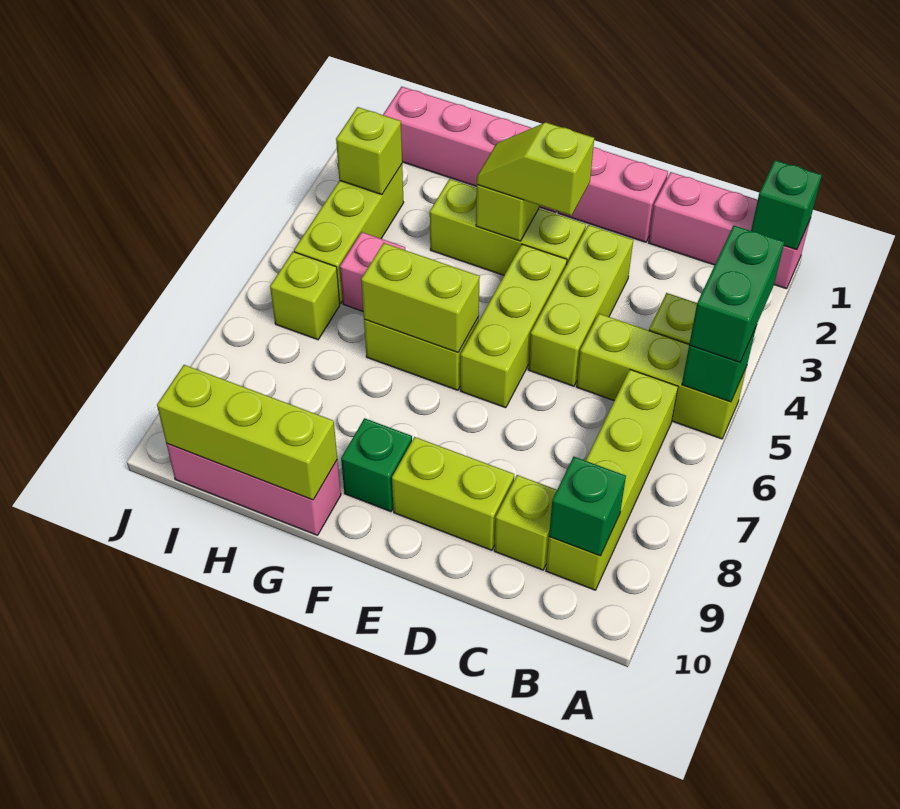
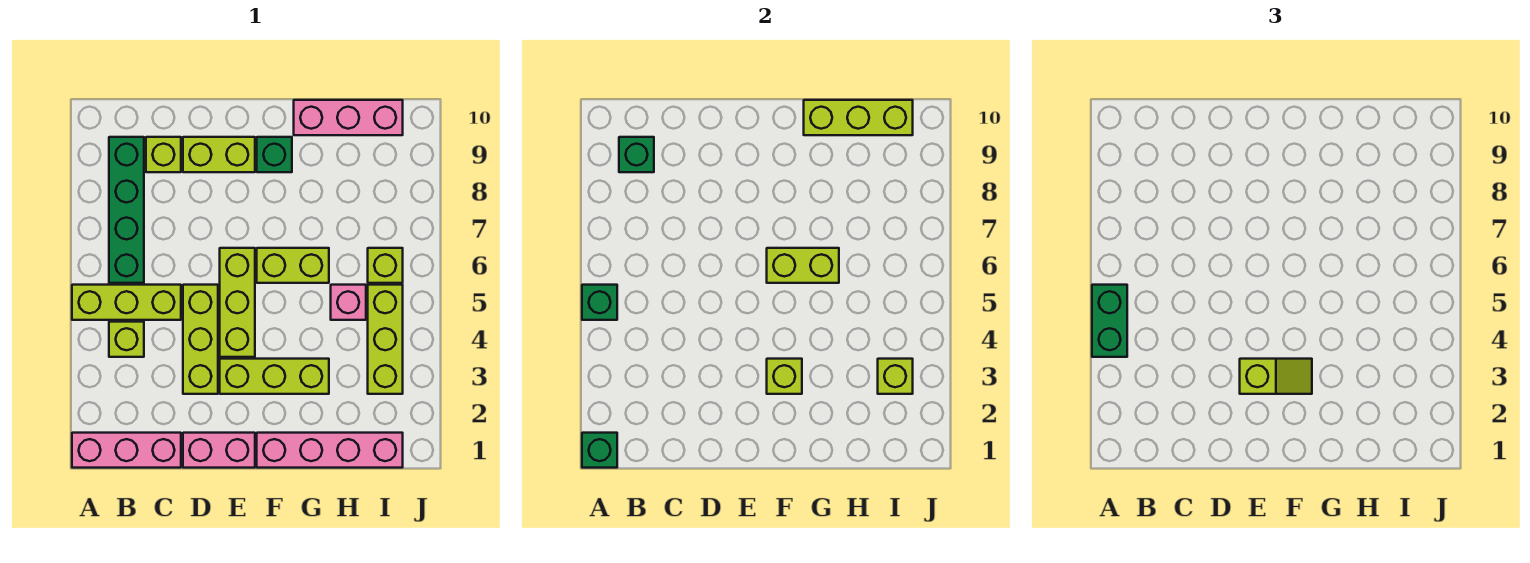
lime brick B6:B9 level 1 -> green brick B6:B9 level 1

